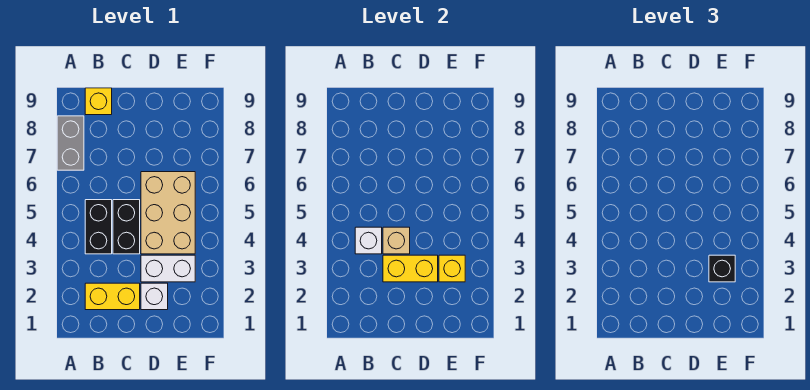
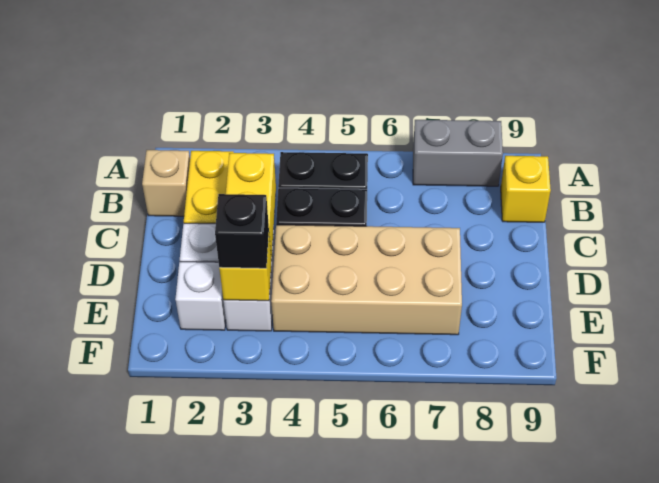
white brick B4 level 2 -> white brick E2 level 1
tan brick C4 level 2 -> tan brick B1 level 1
tan brick D4:E6 level 1 -> tan brick D4:E7 level 1

